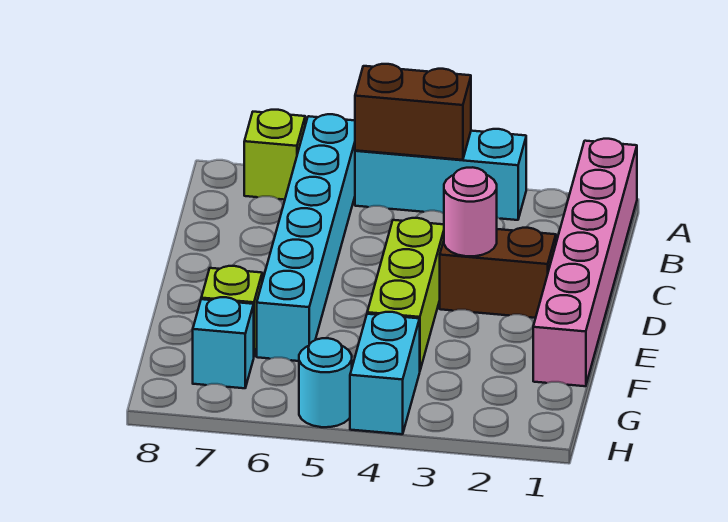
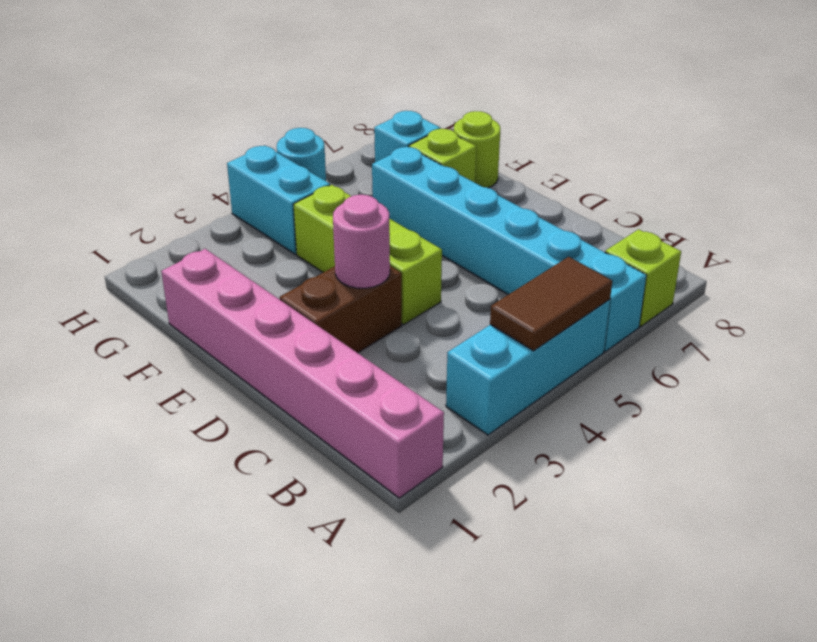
brown brick A4:A5 level 2 -> brown tile A4:A5 level 2
none -> lime round brick F8 level 1

